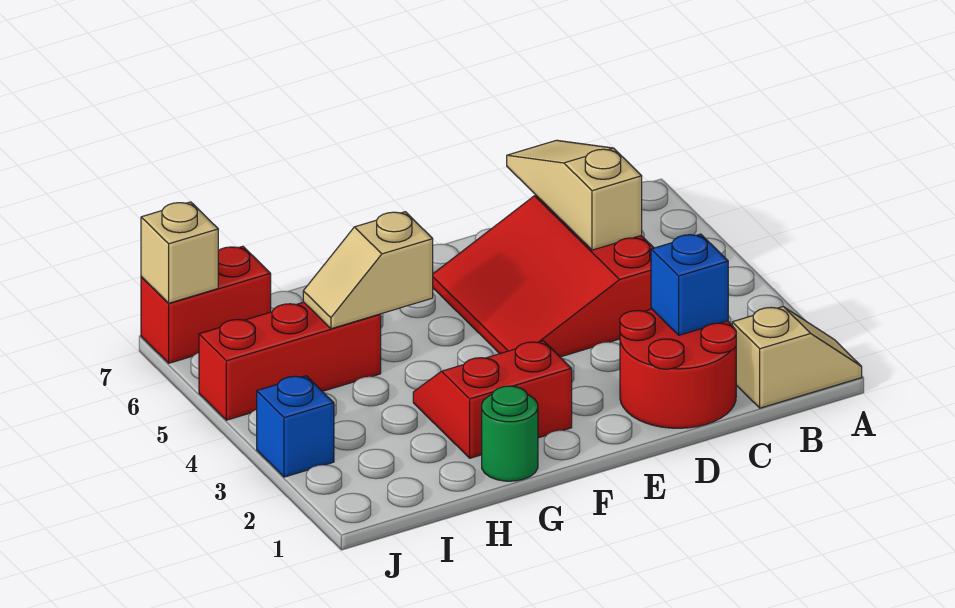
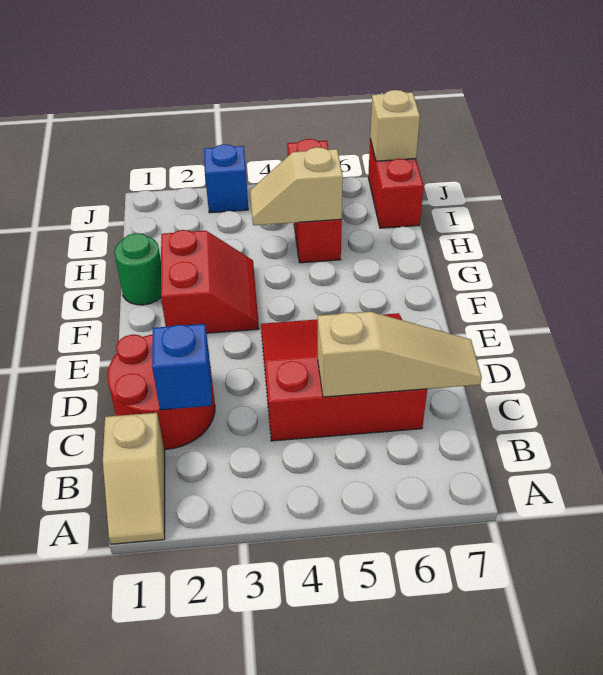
tan slope G5:H5 level 2 top G -> tan slope H4:H5 level 2 top 5

